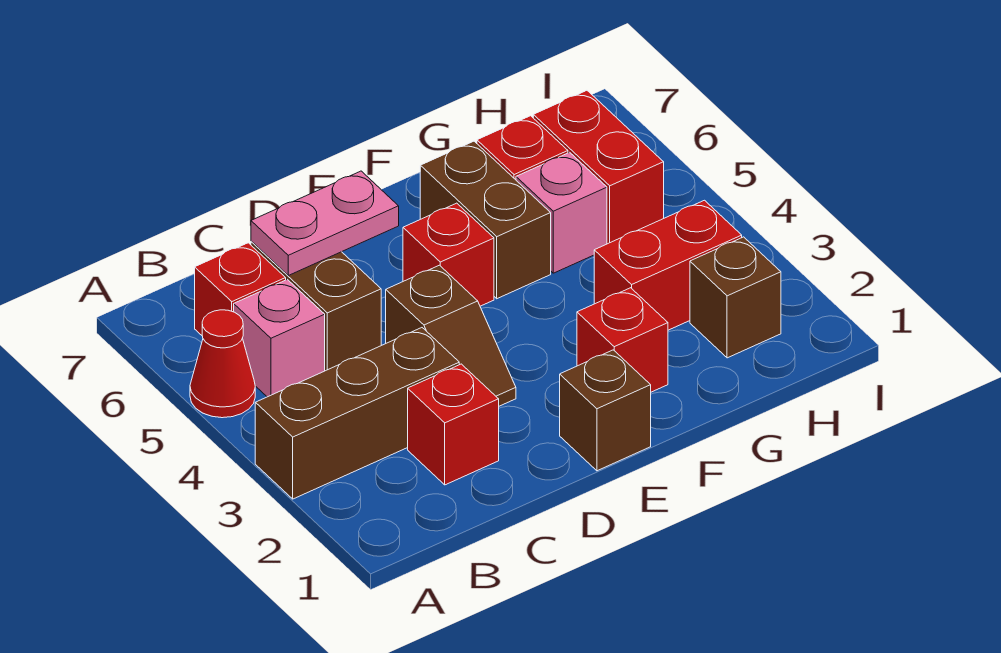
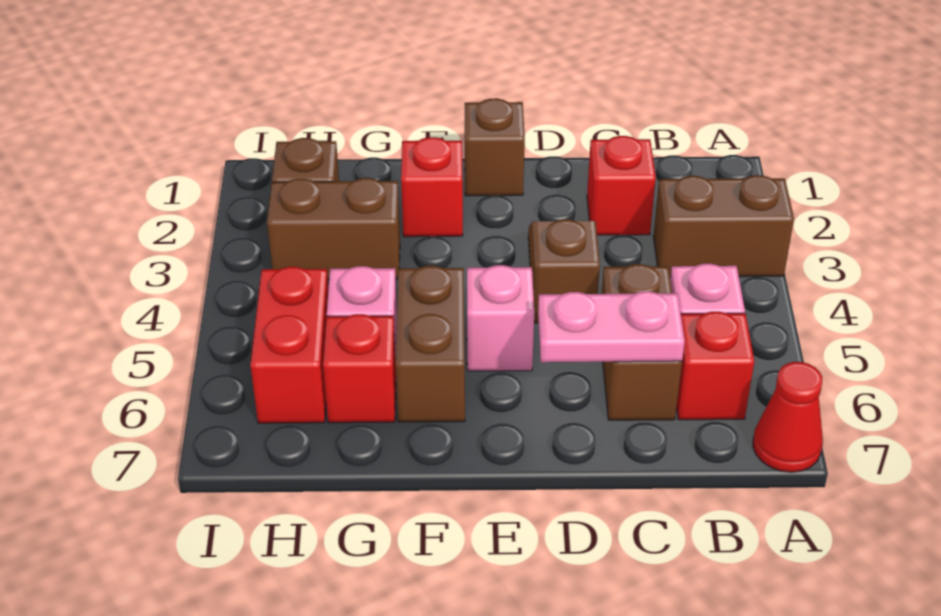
brown brick A3:C3 level 1 -> brown brick A3:B3 level 1
red cone A5 level 1 -> red cone A7 level 1
red brick E5 level 1 -> pink brick E5 level 1
red brick G3:H3 level 1 -> brown brick G3:H3 level 1

